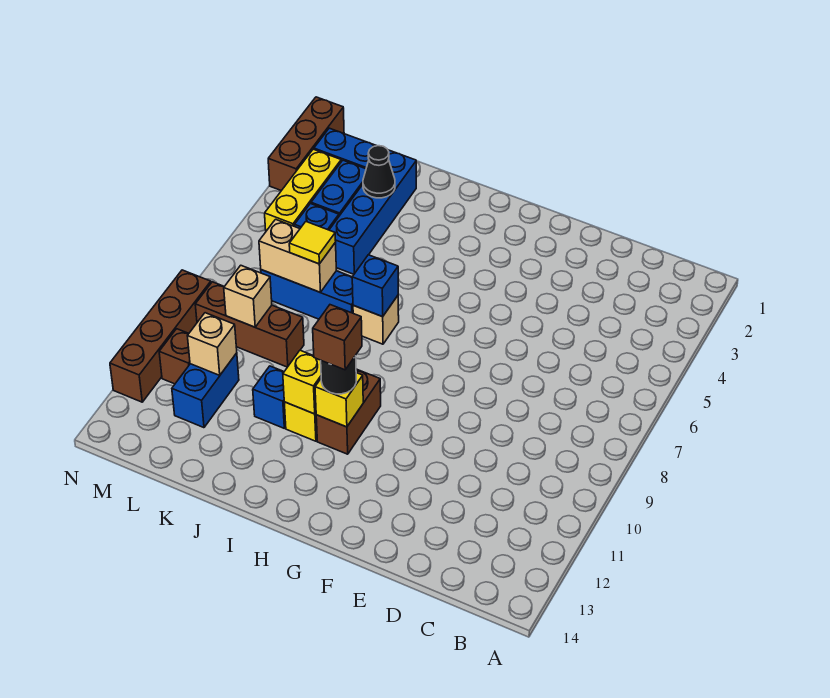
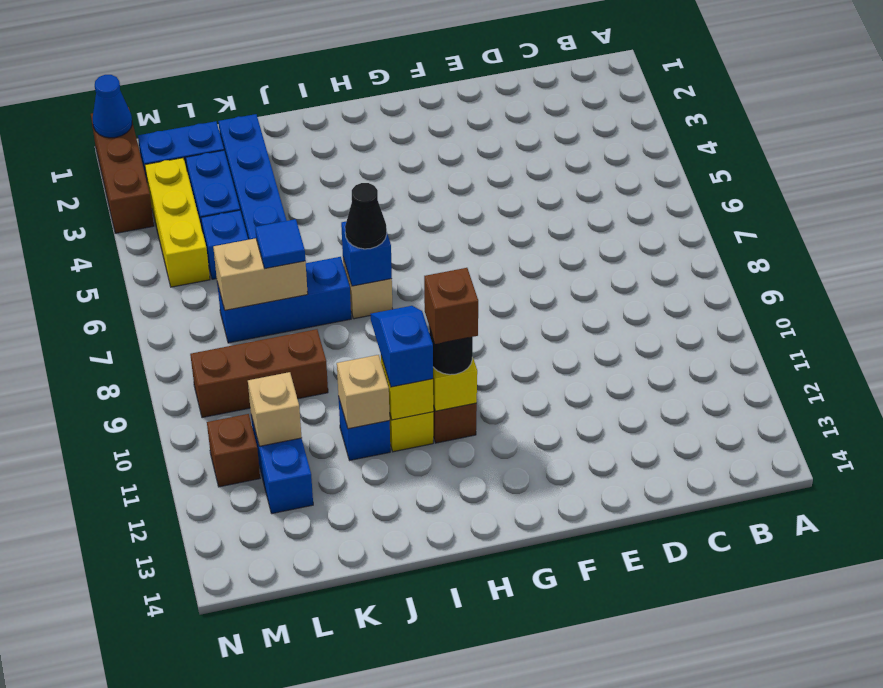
none -> blue slope I10:I11 level 3 top 11
black cone K3 level 2 -> black cone I7 level 3
yellow tile K7 level 3 -> blue tile K7 level 3
tan brick L9 level 2 -> tan brick J11 level 2
none -> blue cone N1 level 2
brown brick N9:N12 level 1 -> none

